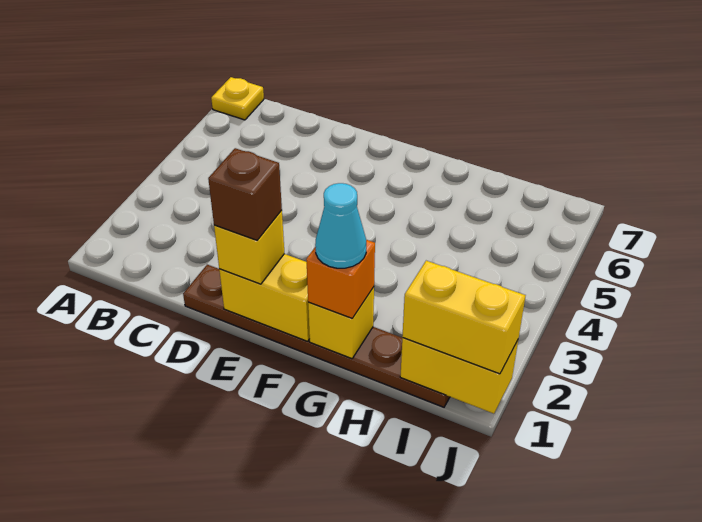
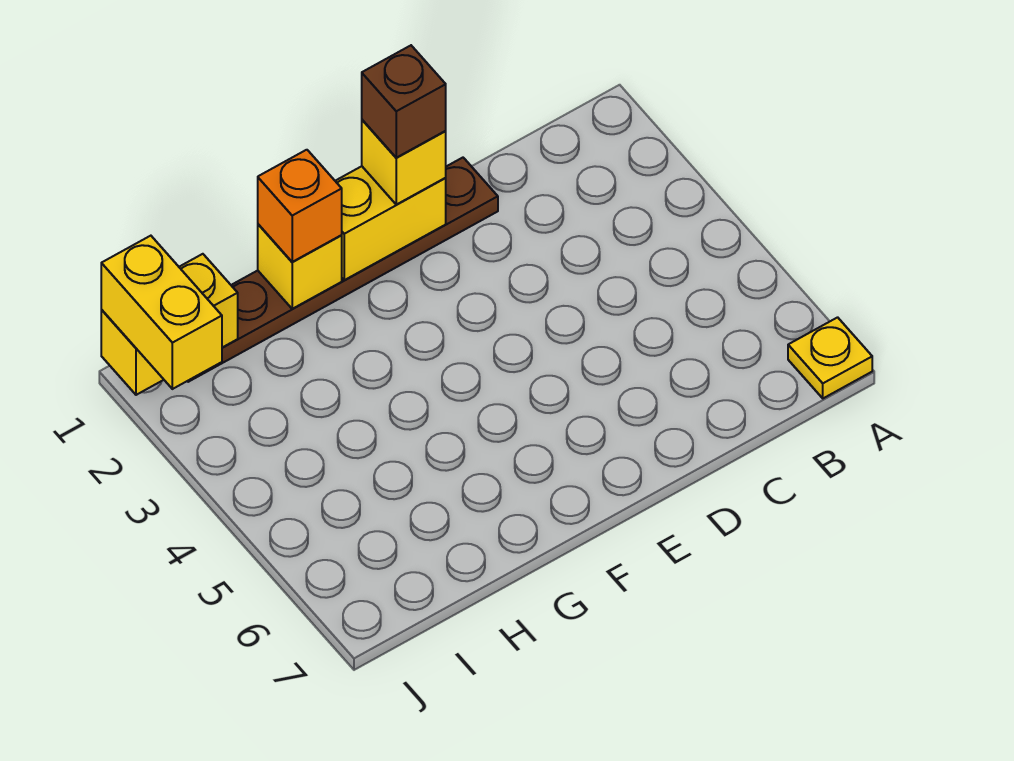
cyan cone G1 level 4 -> none
yellow brick I1:J1 level 3 -> yellow brick J1:J2 level 3

